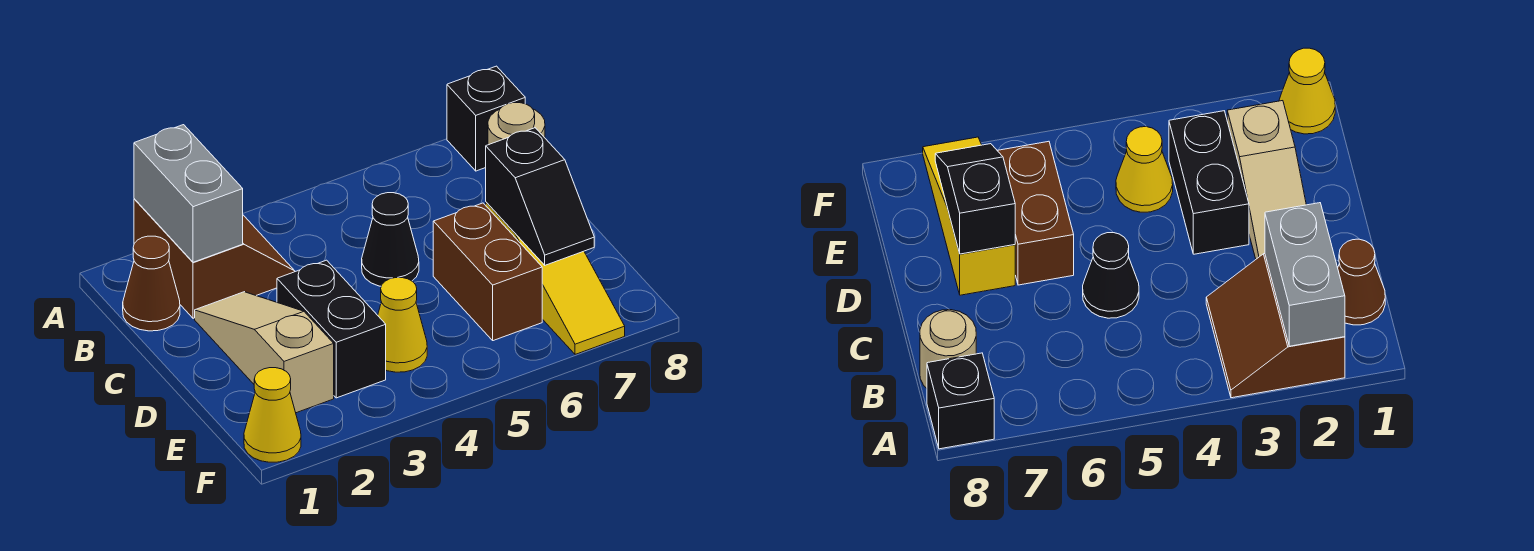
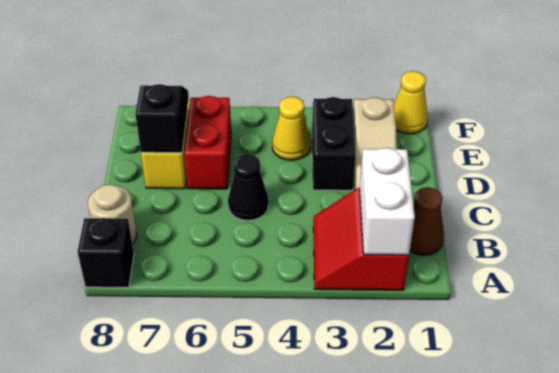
brown slope A2:B3 level 1 top 2 -> red slope A2:B3 level 1 top 2
grey brick A2:B2 level 2 -> white brick A2:B2 level 2
brown brick D6:E6 level 1 -> red brick D6:E6 level 1

